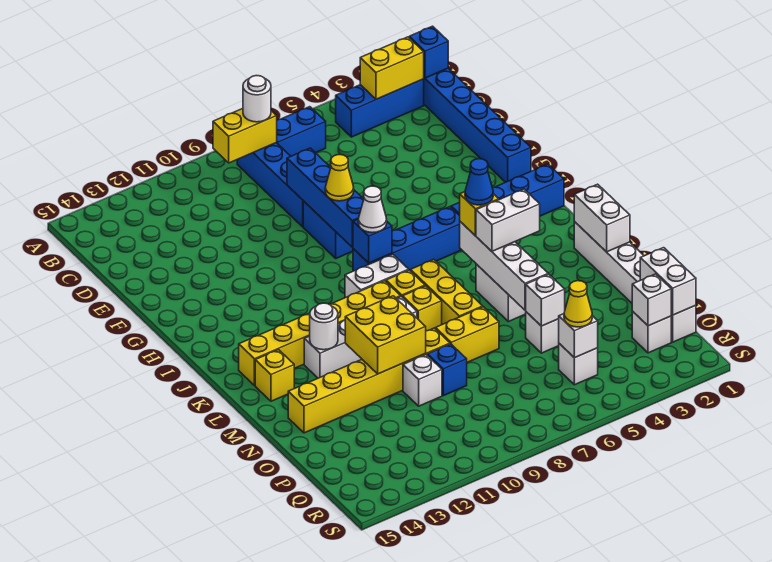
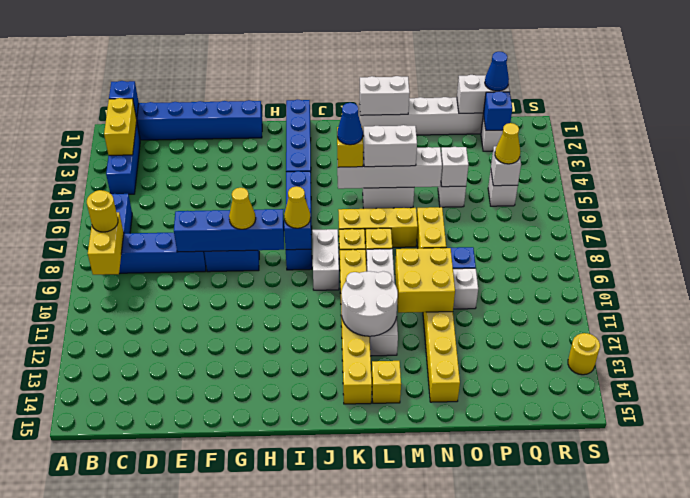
white round brick B8 level 3 -> yellow round brick B8 level 3
white cone I8 level 3 -> yellow cone I8 level 3
white brick L4:L5 level 3 -> white brick L5:M5 level 3
white round brick L12 level 2 -> white round brick K11:L12 level 2
none -> blue cone Q1 level 3
white brick Q2 level 2 -> blue brick Q2 level 2
none -> yellow round brick S13 level 1

